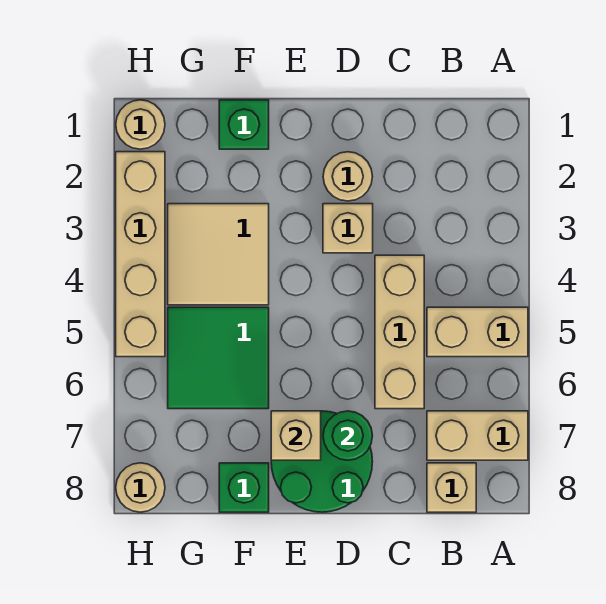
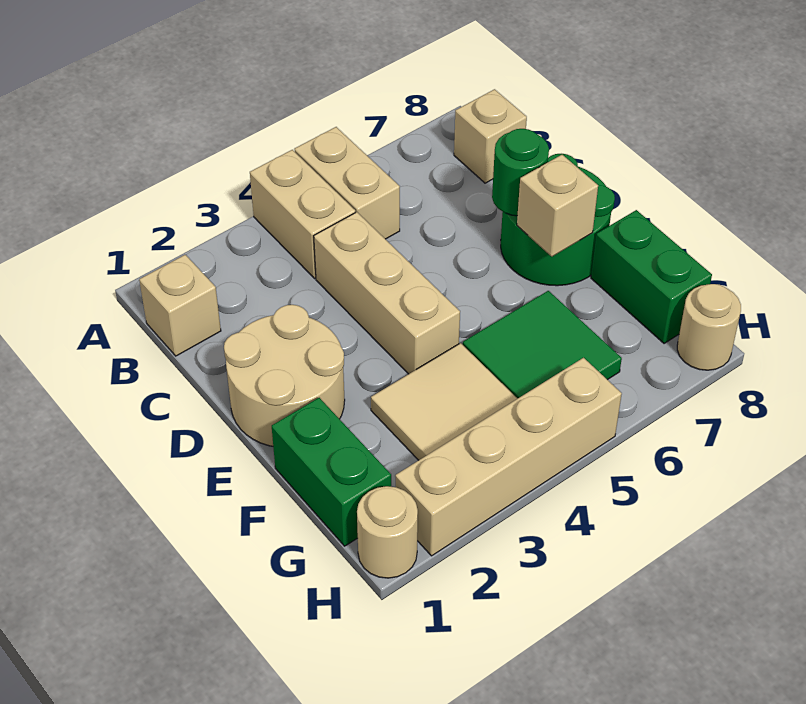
tan brick A7:B7 level 1 -> tan brick A4:B4 level 1
tan brick C4:C6 level 1 -> tan brick C4:E4 level 1
tan round brick D2 level 1 -> tan round brick D1:E2 level 1
tan brick D3 level 1 -> tan brick B1 level 1
green brick F1 level 1 -> green brick F1:G1 level 1
green brick F8 level 1 -> green brick F8:G8 level 1

